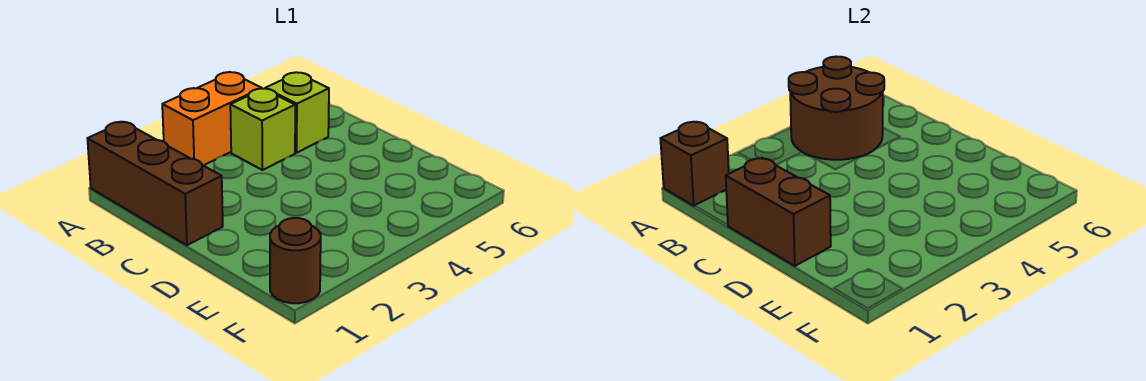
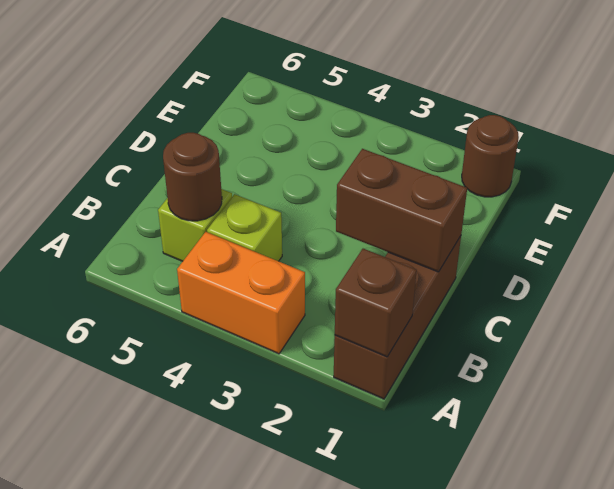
brown round brick A4:B5 level 2 -> brown round brick B5 level 2
brown brick C1:D1 level 2 -> brown brick C1:C2 level 2

